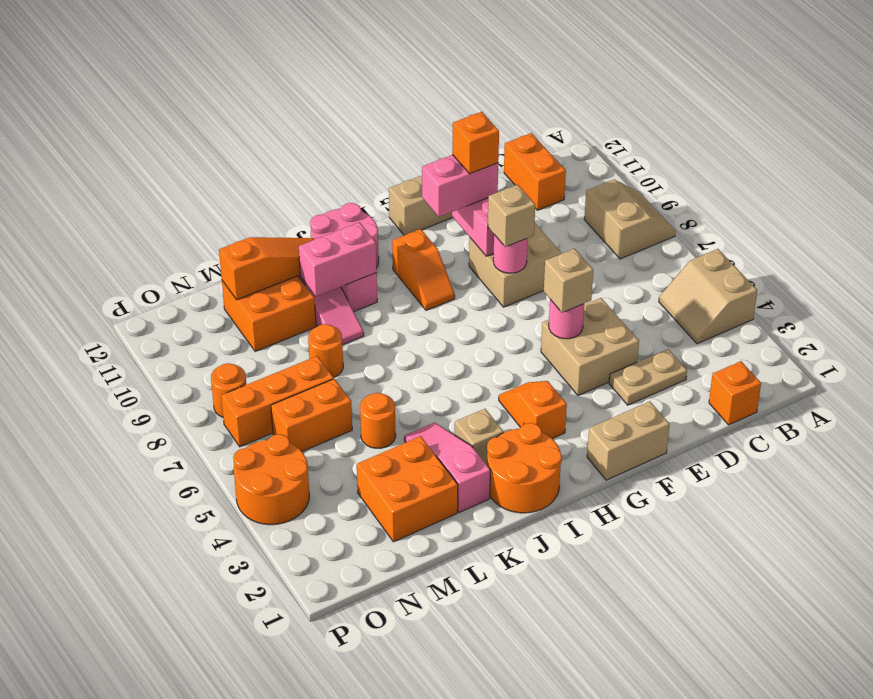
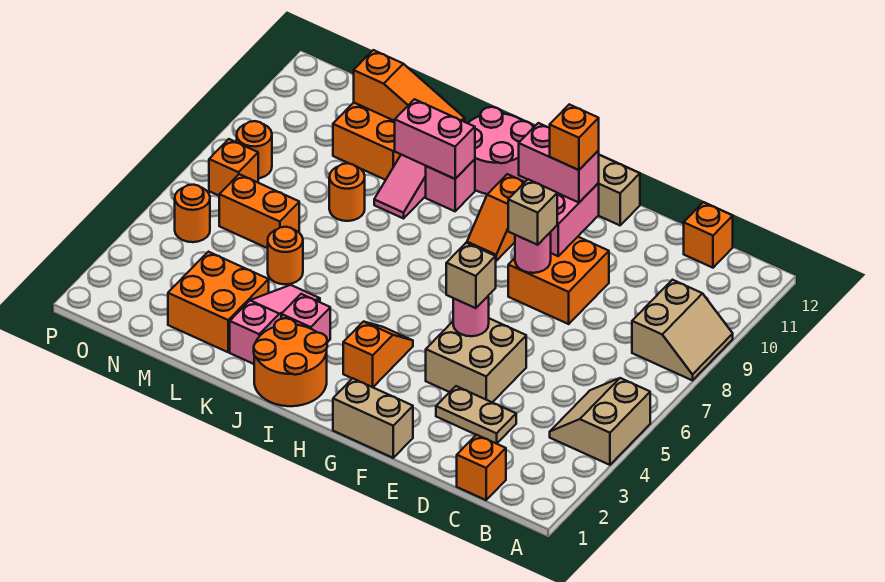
orange brick C11:C12 level 1 -> orange brick C12 level 1
tan brick E8:F9 level 1 -> orange brick E8:F9 level 1
tan brick J3 level 1 -> pink brick J3 level 1
orange brick M7:O7 level 1 -> orange brick O7 level 1
orange round brick O4:P5 level 1 -> orange round brick O5 level 1

